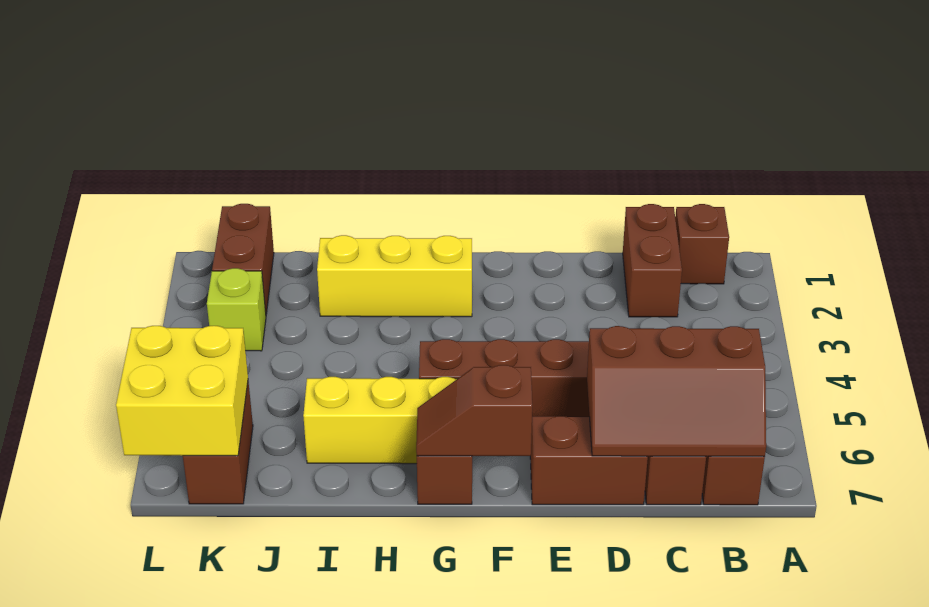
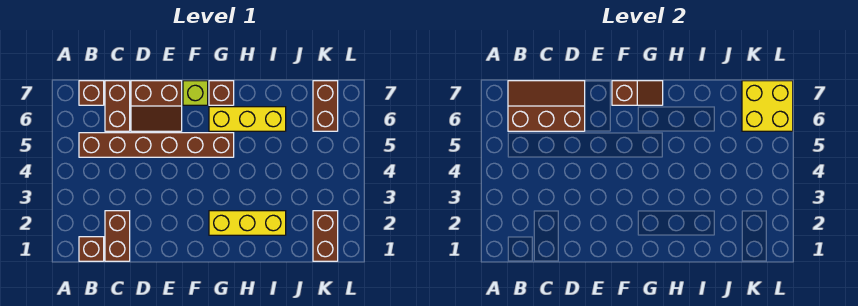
lime brick K3 level 1 -> lime brick F7 level 1

